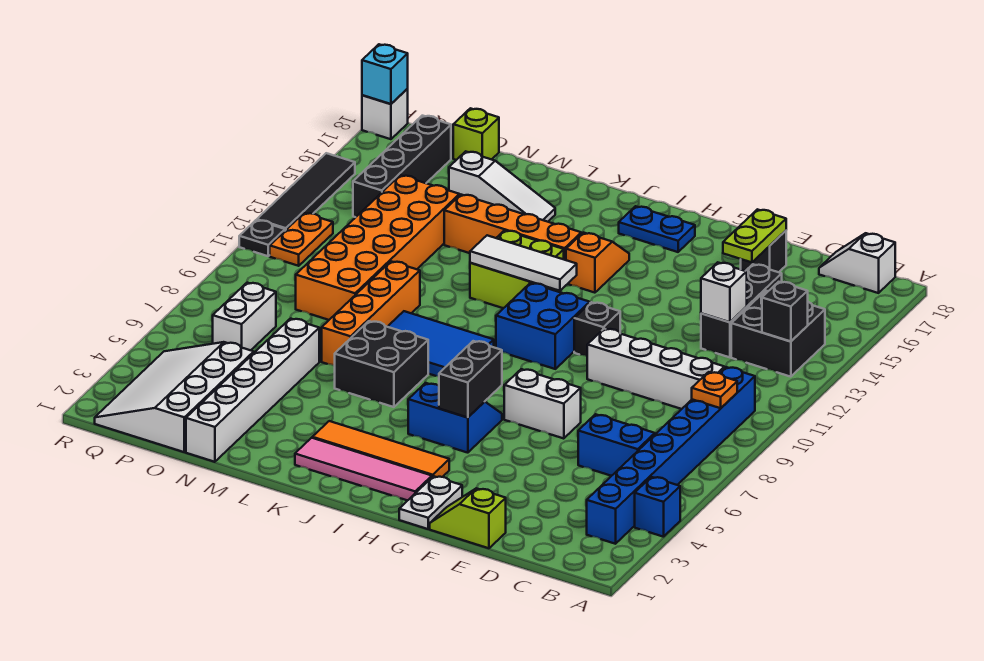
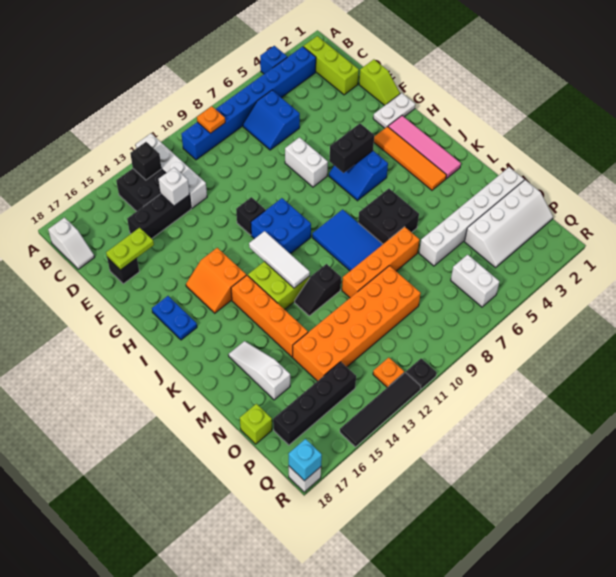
none -> lime brick B2:D2 level 1
white brick C10:F10 level 1 -> white brick A12:D12 level 1
orange slope I14:I15 level 1 top 14 -> orange slope H14:I15 level 1 top 14
none -> black slope L11:L12 level 1 top 11
white slope O1:Q4 level 1 top O -> white slope O1:P4 level 1 top O
white brick P6:P7 level 1 -> white brick P6:Q6 level 1
orange plate Q11:Q12 level 1 -> orange plate Q12 level 1

